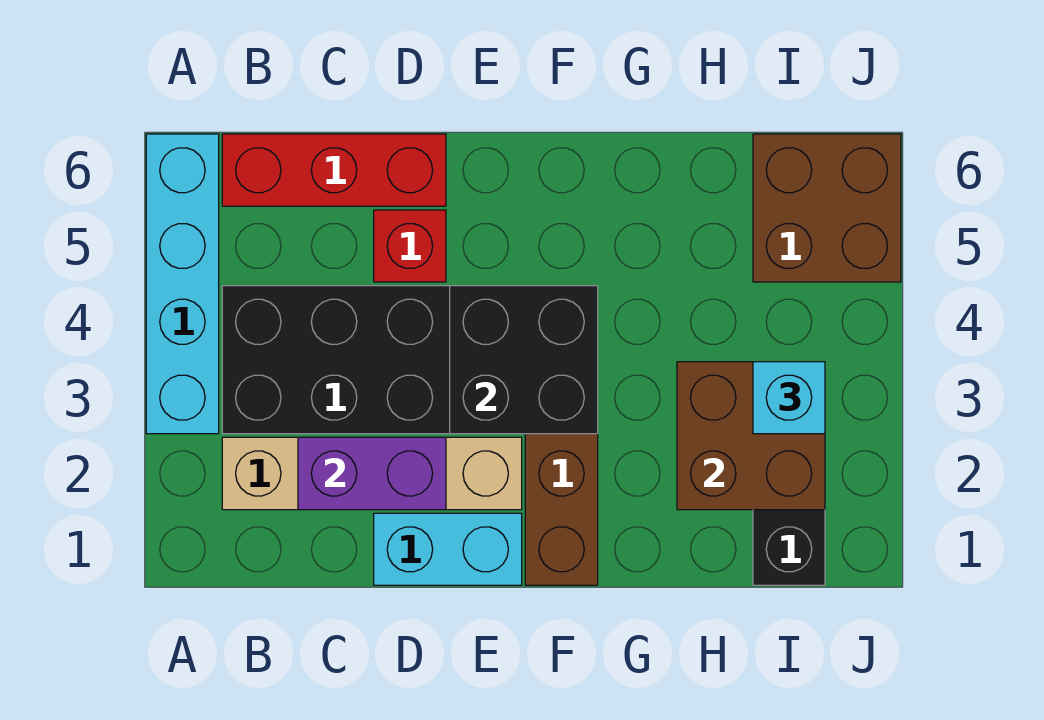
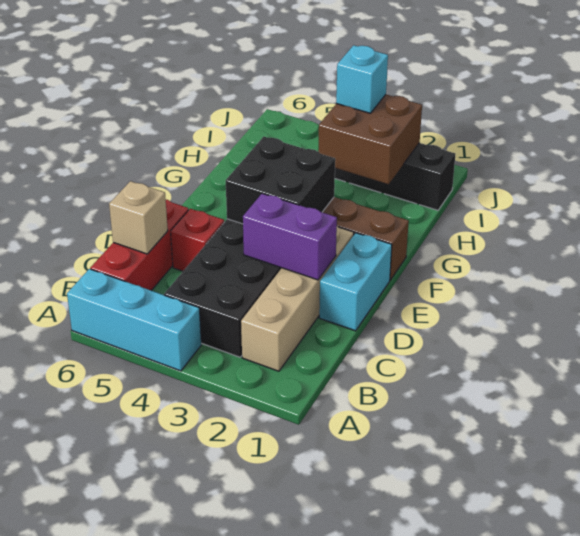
cyan brick A3:A6 level 1 -> cyan brick A4:A6 level 1
purple brick C2:D2 level 2 -> purple brick D2:D3 level 2
none -> tan brick C6 level 2
brown brick I5:J6 level 1 -> none

